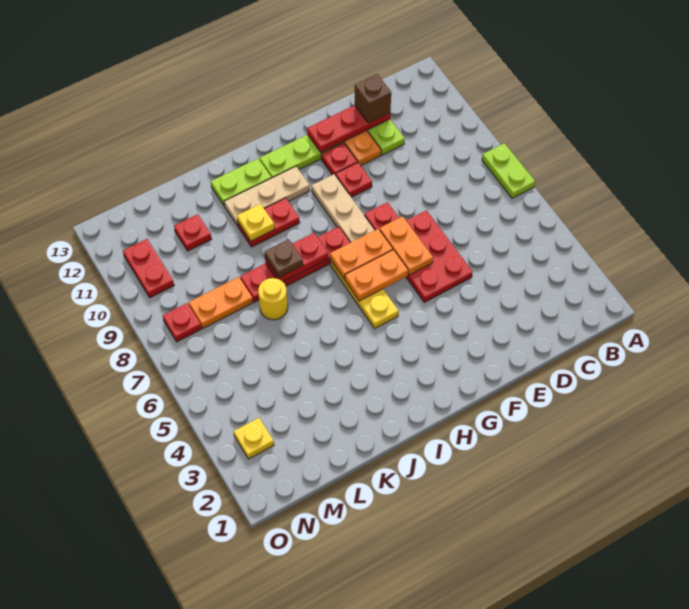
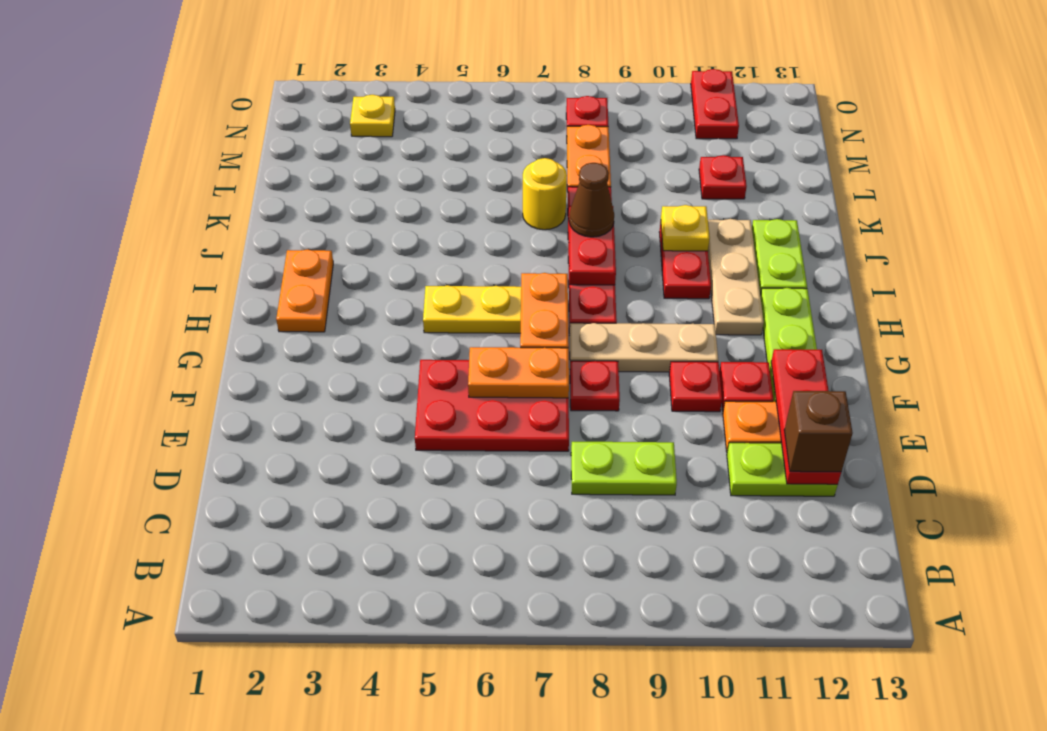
lime plate A7:A8 level 1 -> lime plate D8:D9 level 1
orange plate G6:H6 level 2 -> orange plate H2:I2 level 1
brown plate J8 level 3 -> brown cone J8 level 3
red plate N10:N11 level 1 -> red plate N11:O11 level 1

